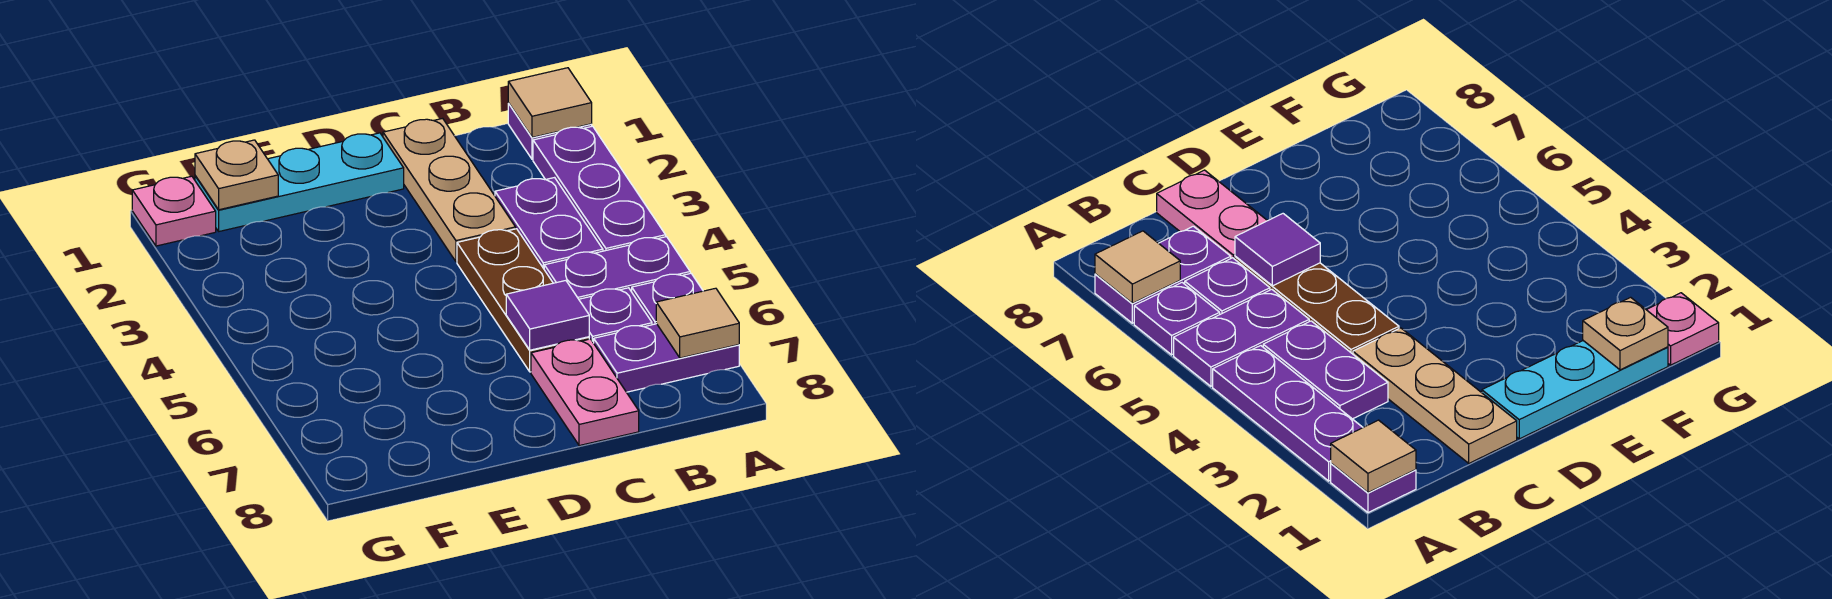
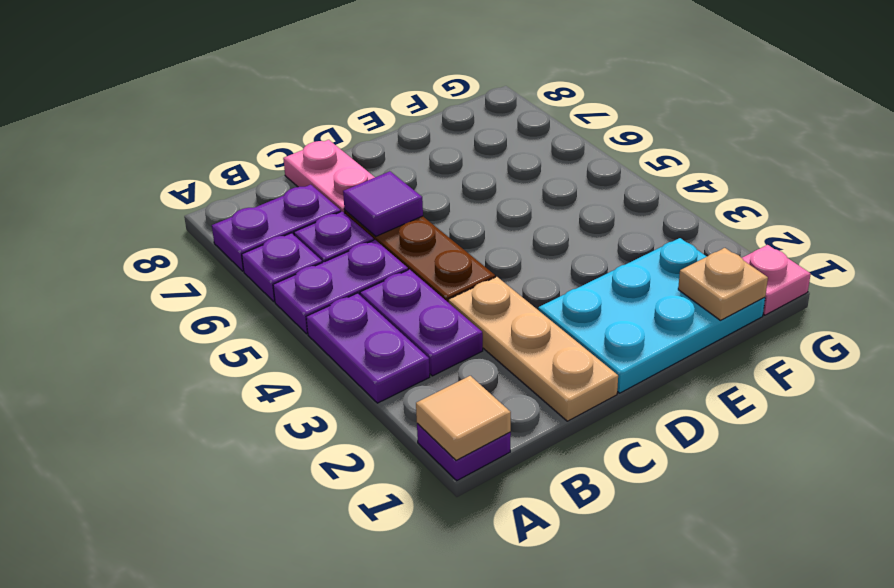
purple plate A2:A4 level 1 -> purple plate A3:A4 level 1
tan tile A7 level 2 -> none
cyan plate D1:F1 level 1 -> cyan plate D1:F2 level 1

